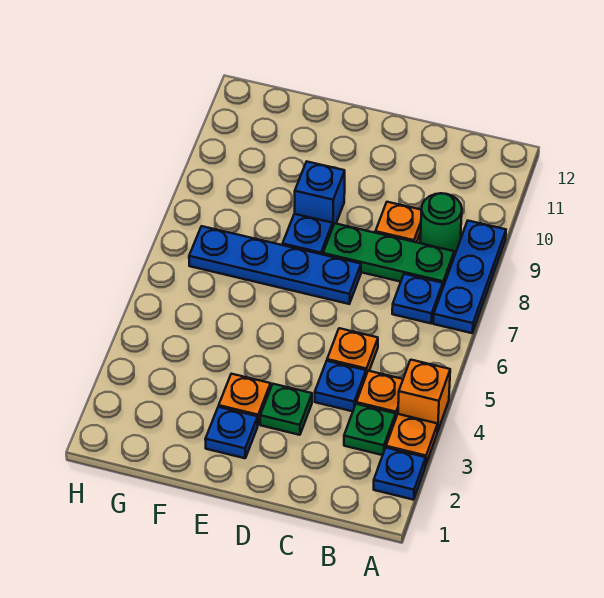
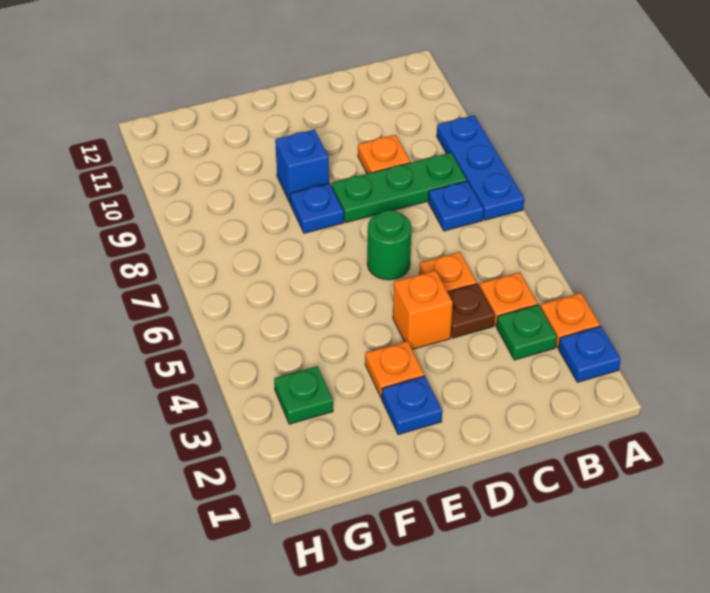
orange brick A4 level 1 -> orange brick D4 level 1
green round brick B9 level 1 -> green round brick D6 level 1
blue plate C4 level 1 -> brown plate C4 level 1
green plate D3 level 1 -> green plate G3 level 1
blue plate D7:G7 level 1 -> none

